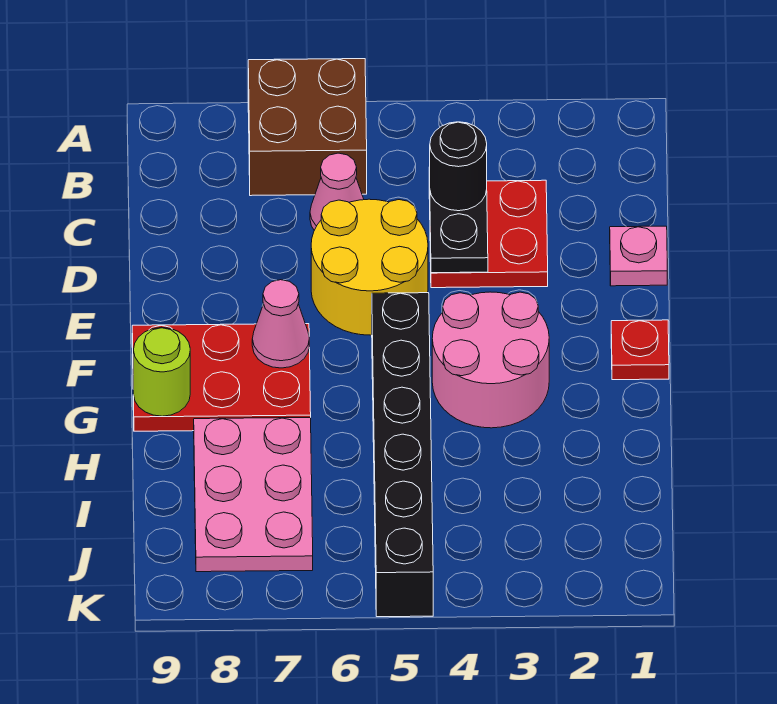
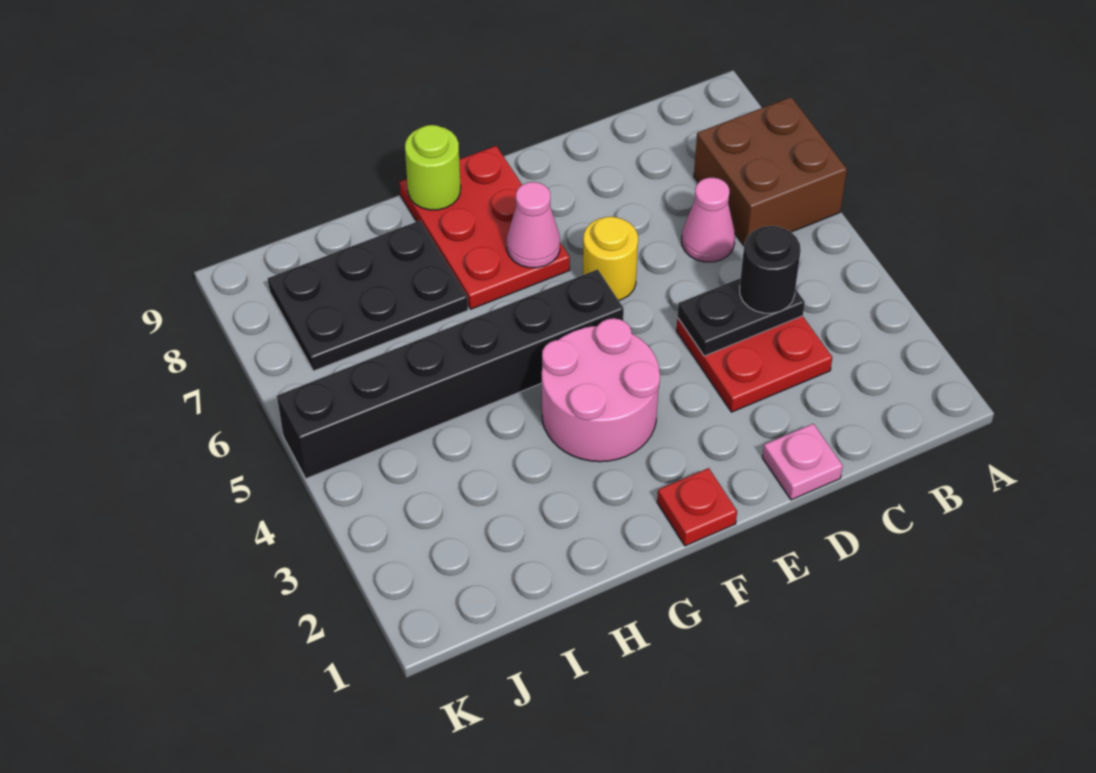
yellow round brick D5:E6 level 1 -> yellow round brick E6 level 1
pink plate H7:J8 level 1 -> black plate H7:J8 level 1

